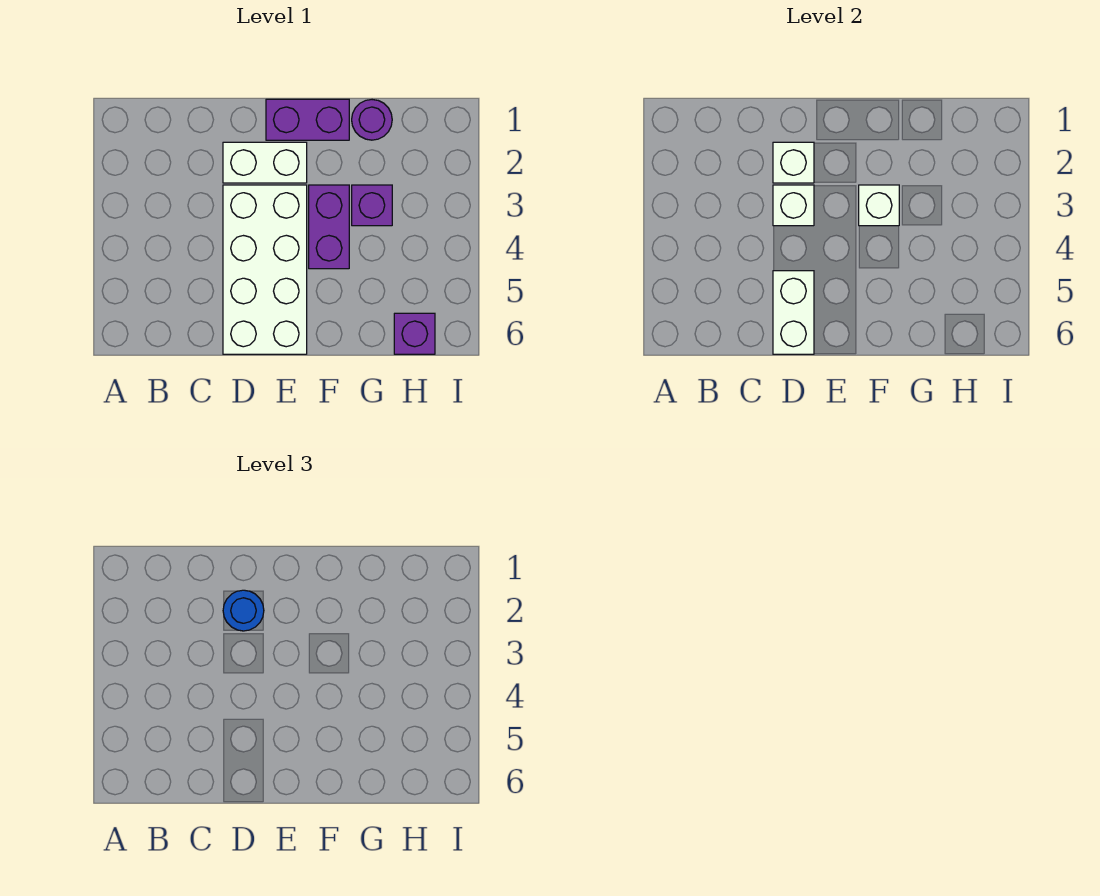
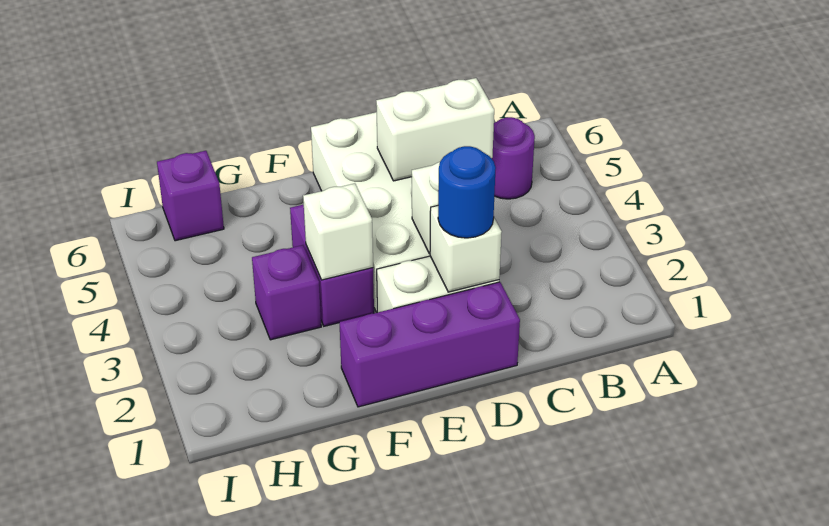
white brick D5:D6 level 2 -> white brick C5:D5 level 2
purple brick E1:F1 level 1 -> purple brick D1:F1 level 1
purple round brick G1 level 1 -> purple round brick B5 level 1

